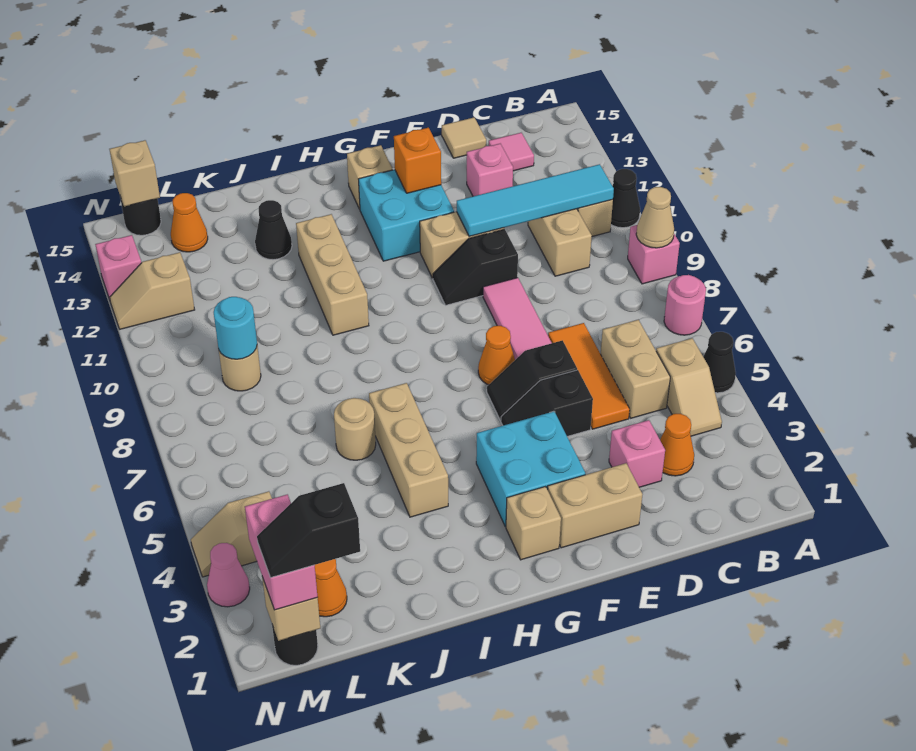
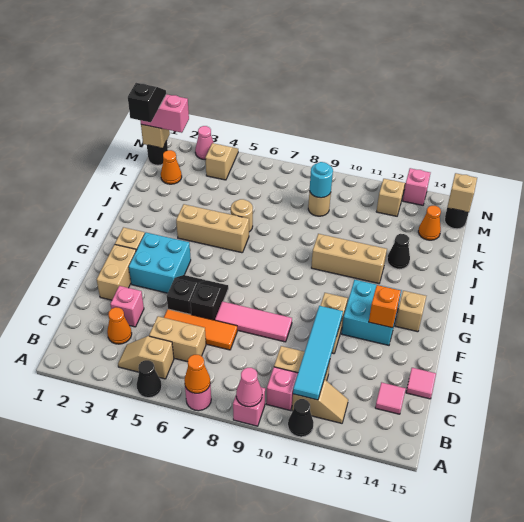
tan cone A9 level 2 -> pink cone A9 level 2
pink brick D13 level 1 -> pink brick B10 level 1
tan tile D15 level 1 -> pink tile D15 level 1
black slope E10:F10 level 1 top E -> none
orange cone F7 level 1 -> orange cone A7 level 2

